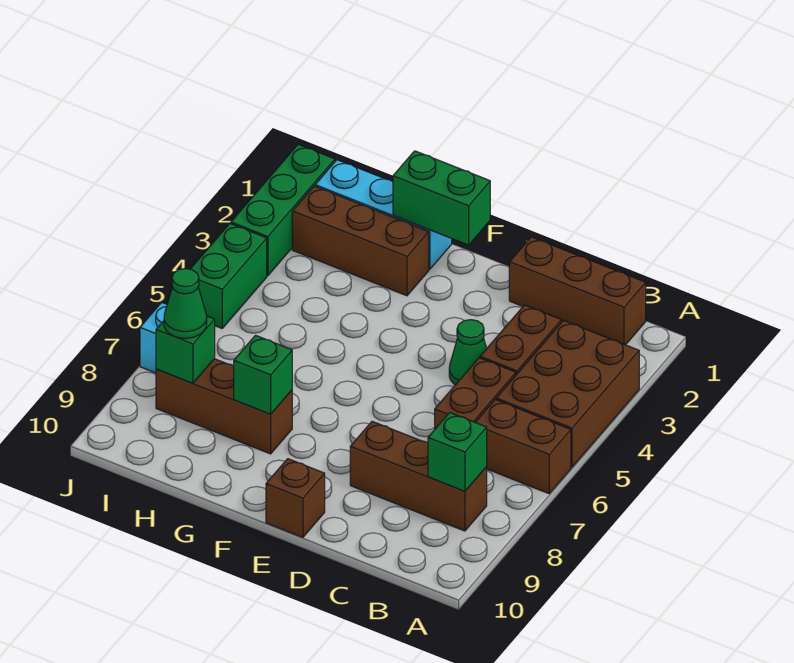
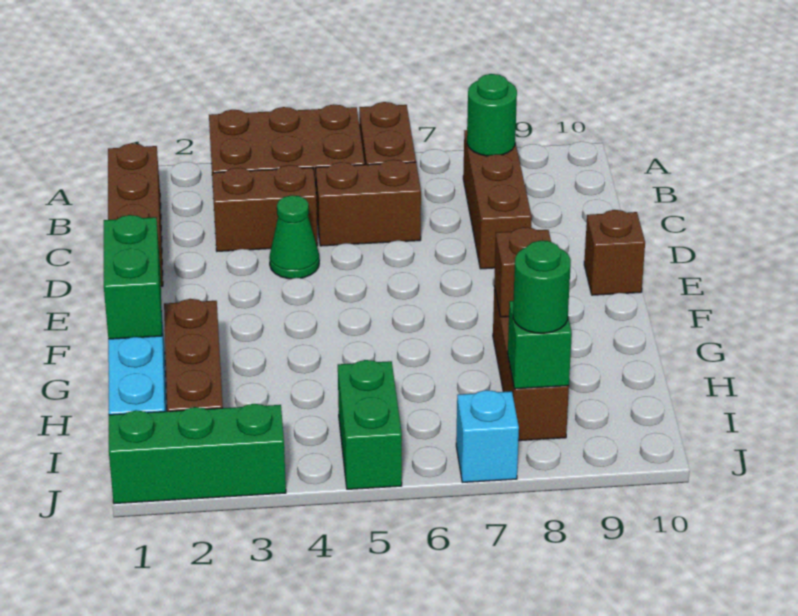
green brick B8 level 2 -> green round brick B8 level 2
green brick G8 level 2 -> brown brick G8 level 2
green cone I8 level 3 -> green round brick I8 level 3
green brick J4:J5 level 1 -> green brick I5:J5 level 1

